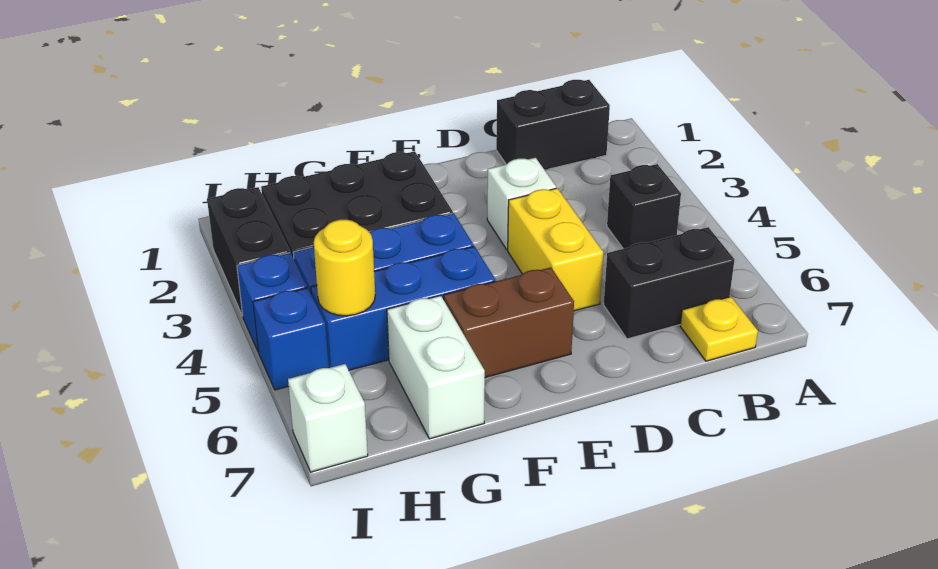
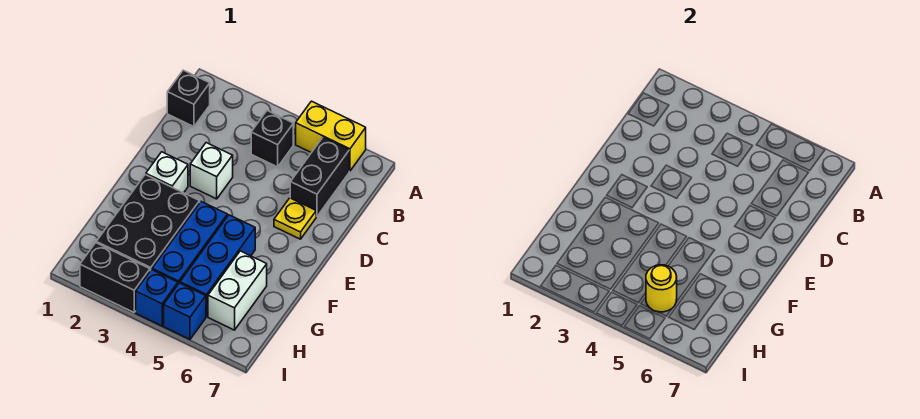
black brick B1:C1 level 1 -> black brick B1 level 1
yellow plate B7 level 1 -> yellow plate D6 level 1
yellow brick D4:D5 level 1 -> yellow brick A5:A6 level 1
brown brick E6:F6 level 1 -> none
white brick G6:G7 level 1 -> white brick G6:H6 level 1
white brick I7 level 1 -> white brick E2 level 1

